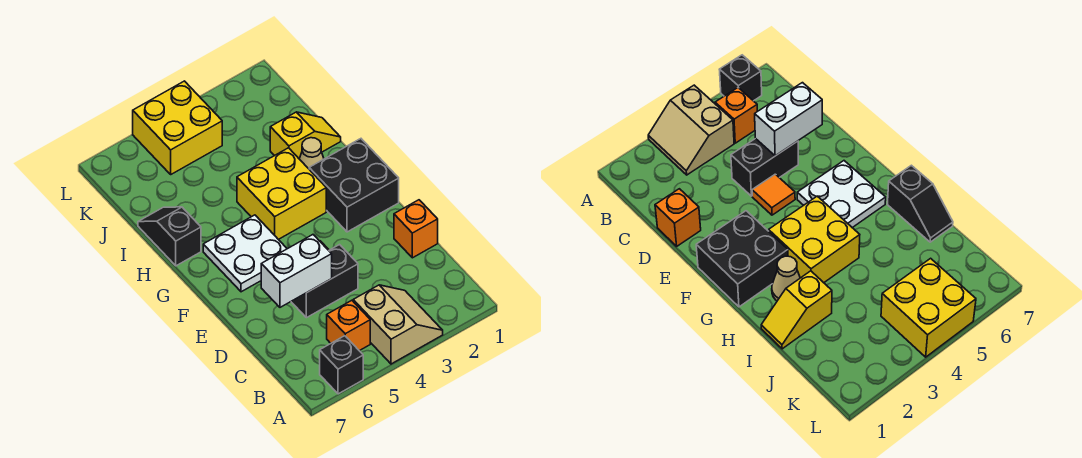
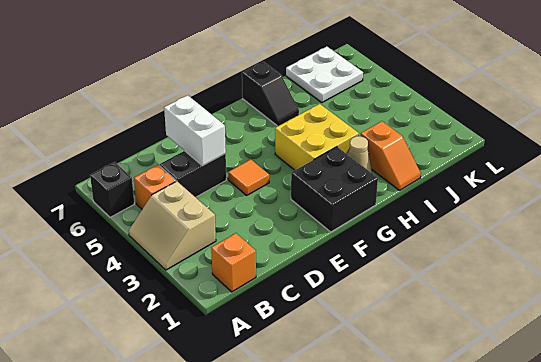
tan slope A3:B4 level 1 top 4 -> tan slope A3:B4 level 1 top B
orange brick D1 level 1 -> orange brick B1 level 1
black brick D4:D5 level 1 -> black brick C5:D5 level 1
white plate F5:G6 level 1 -> white plate J6:K7 level 1
black slope H7:I7 level 1 top H -> black slope H6:H7 level 1 top 7
yellow slope I1:I2 level 1 top 2 -> orange slope I1:I2 level 1 top 2
yellow brick K4:L5 level 1 -> none

